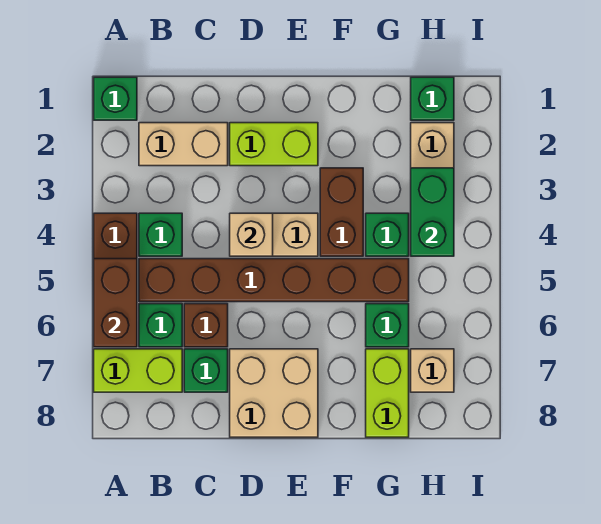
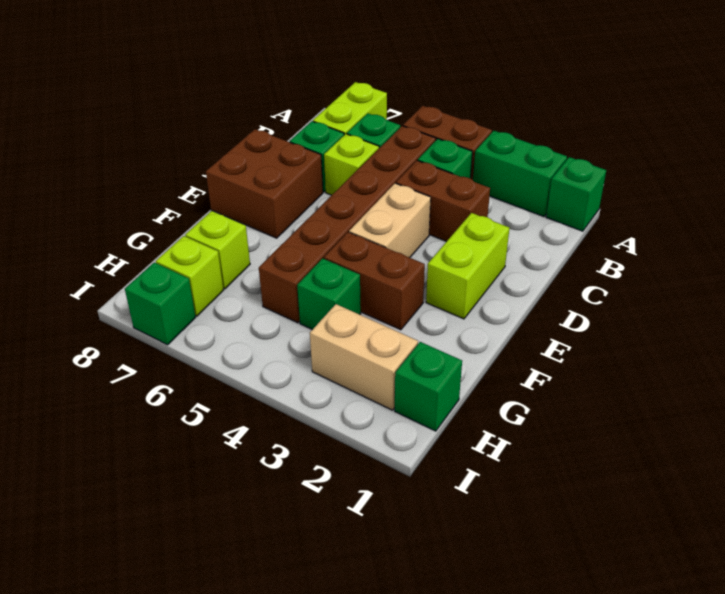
brown brick A5:A6 level 2 -> brown brick C3:C4 level 1
tan brick B2:C2 level 1 -> none
brown brick C6 level 1 -> lime brick C6 level 1
tan brick D4 level 2 -> none
tan brick D7:E8 level 1 -> brown brick D7:E8 level 1
green brick G6 level 1 -> green brick I7 level 1
lime brick G7:G8 level 1 -> lime brick G7 level 1
green brick H3:H4 level 2 -> green brick A2:A3 level 1
tan brick H7 level 1 -> lime brick H7 level 1

